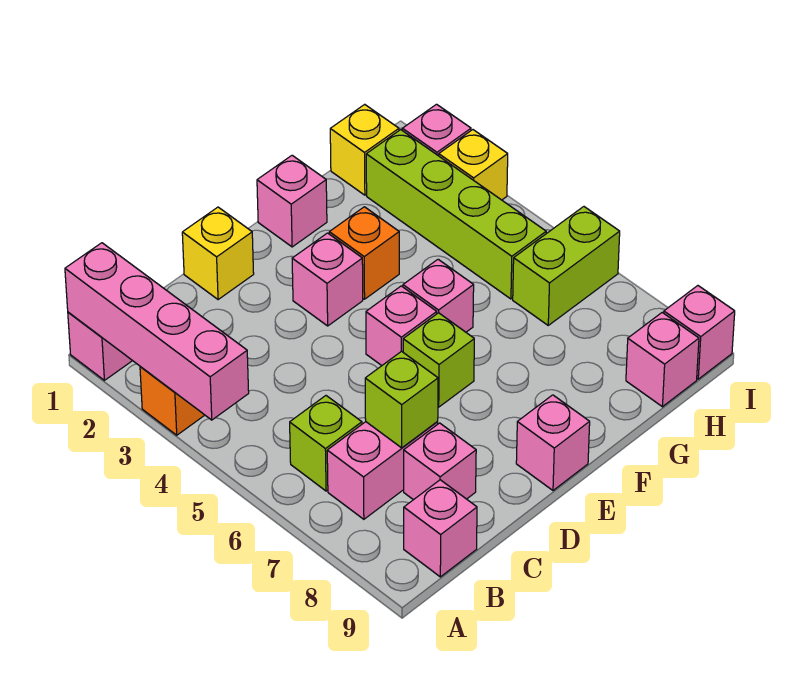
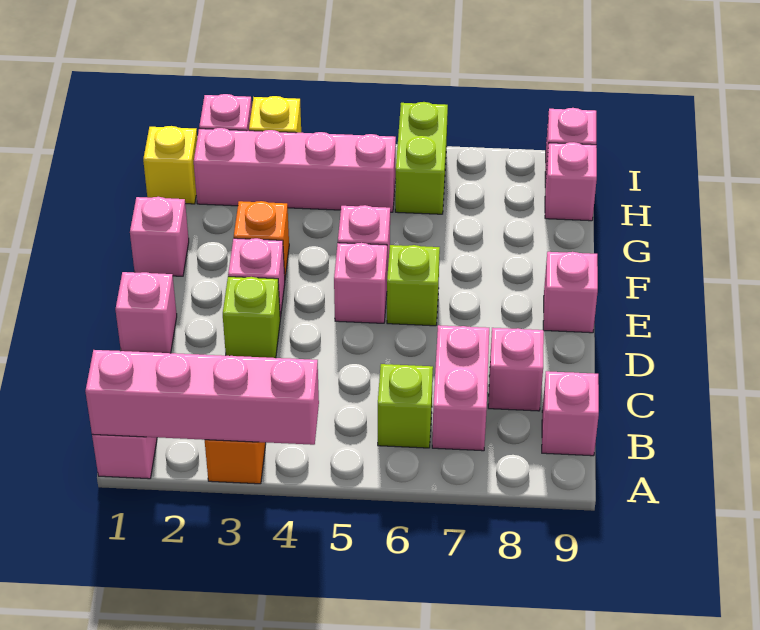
lime brick C7 level 2 -> lime brick D3 level 1
yellow brick D1 level 1 -> pink brick D1 level 1
lime brick H2:H5 level 1 -> pink brick H2:H5 level 1

